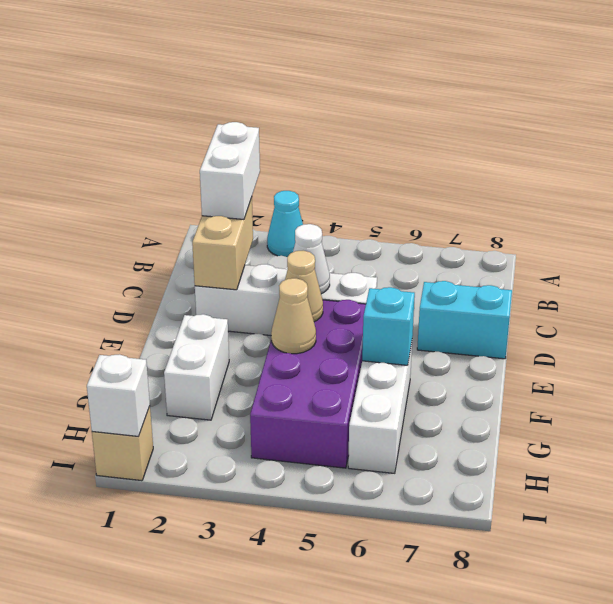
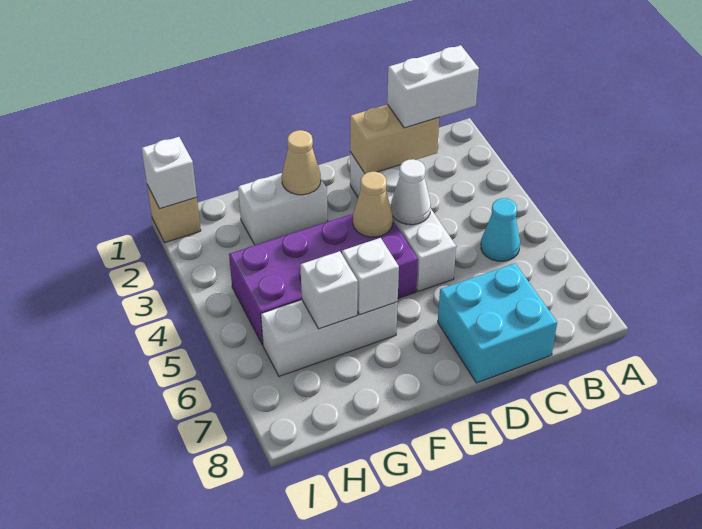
cyan cone A3 level 1 -> cyan cone B5 level 1
cyan brick D7:D8 level 1 -> cyan brick C7:D8 level 1
tan cone F4 level 2 -> tan cone F2 level 2
cyan brick F6 level 2 -> white brick F6 level 2
none -> white brick G6 level 2

